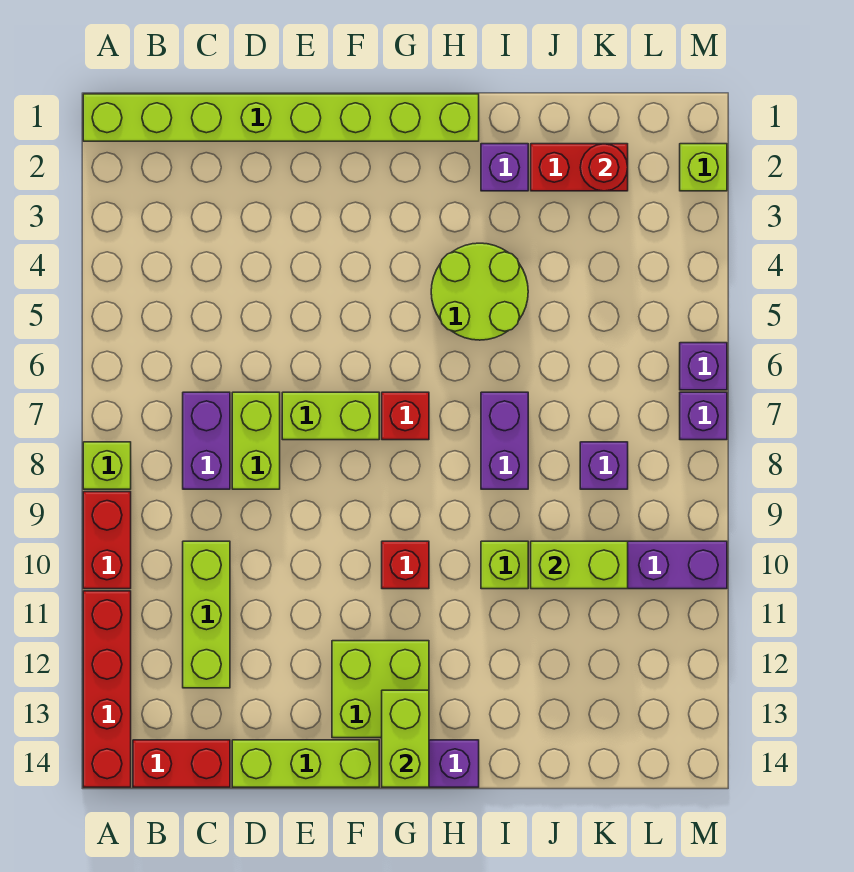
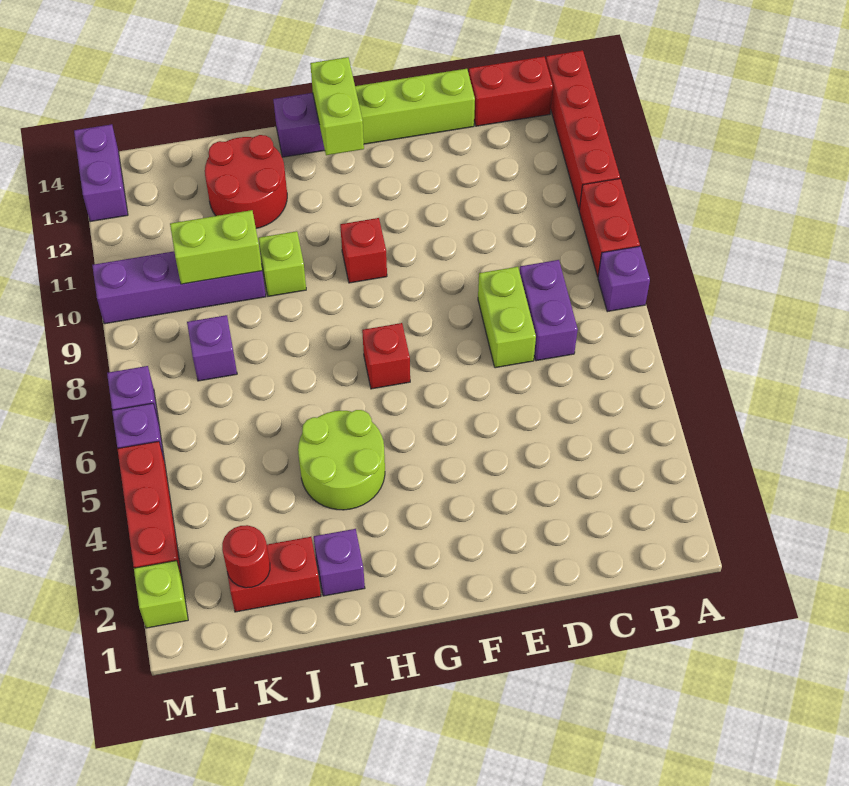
lime brick A1:H1 level 1 -> none
lime brick A8 level 1 -> purple brick A8 level 1
lime brick C10:C12 level 1 -> none
lime brick E7:F7 level 1 -> none
lime brick F12:G13 level 1 -> none
purple brick I7:I8 level 1 -> purple brick M13:M14 level 1
none -> red round brick I12:J13 level 1
none -> red brick M3:M5 level 1

